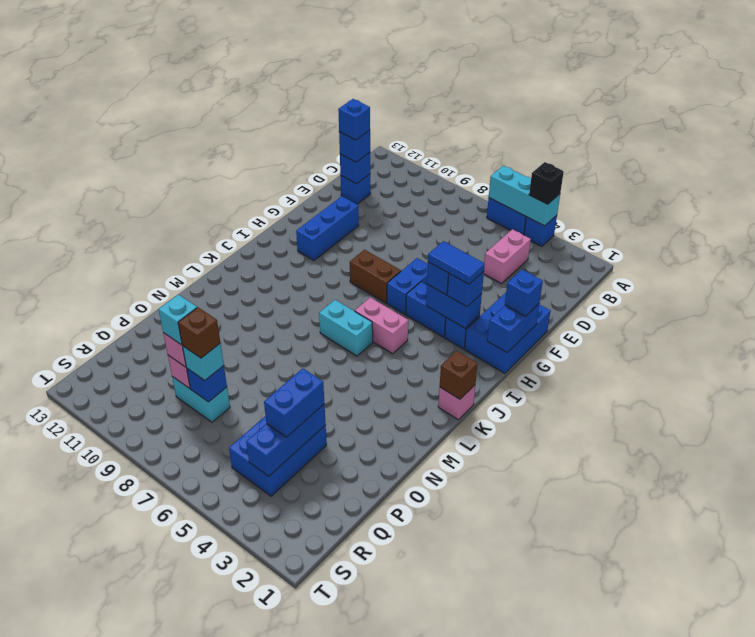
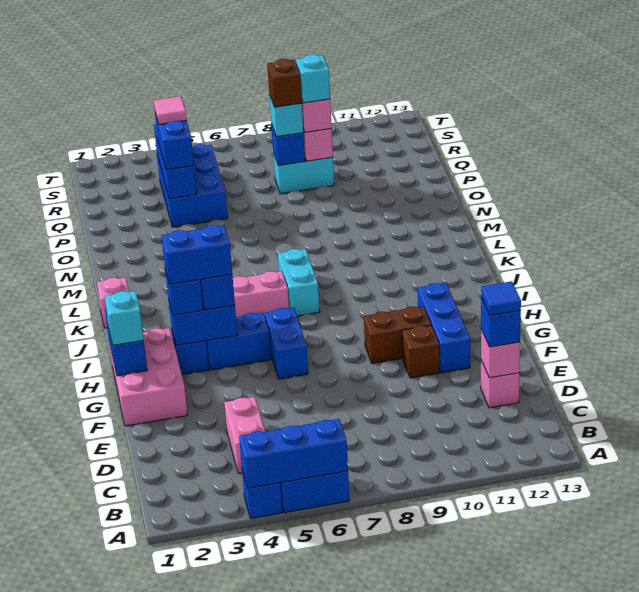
cyan brick A4:A6 level 2 -> blue brick A4:A6 level 2
black brick A4 level 3 -> none
blue brick D12 level 1 -> pink brick D12 level 1
blue brick D12 level 2 -> pink brick D12 level 2
blue brick D12 level 4 -> blue tile D12 level 4
blue brick F1:H2 level 1 -> pink brick F1:H2 level 1
blue brick G1 level 3 -> cyan brick G1 level 3
blue tile H3:H4 level 4 -> blue brick H3:H4 level 4
brown brick H7:H8 level 1 -> brown brick G9:G10 level 1
brown brick K1 level 2 -> brown brick F10 level 1
cyan brick K6:K7 level 1 -> cyan brick J7:K7 level 1
none -> pink tile Q4 level 4

